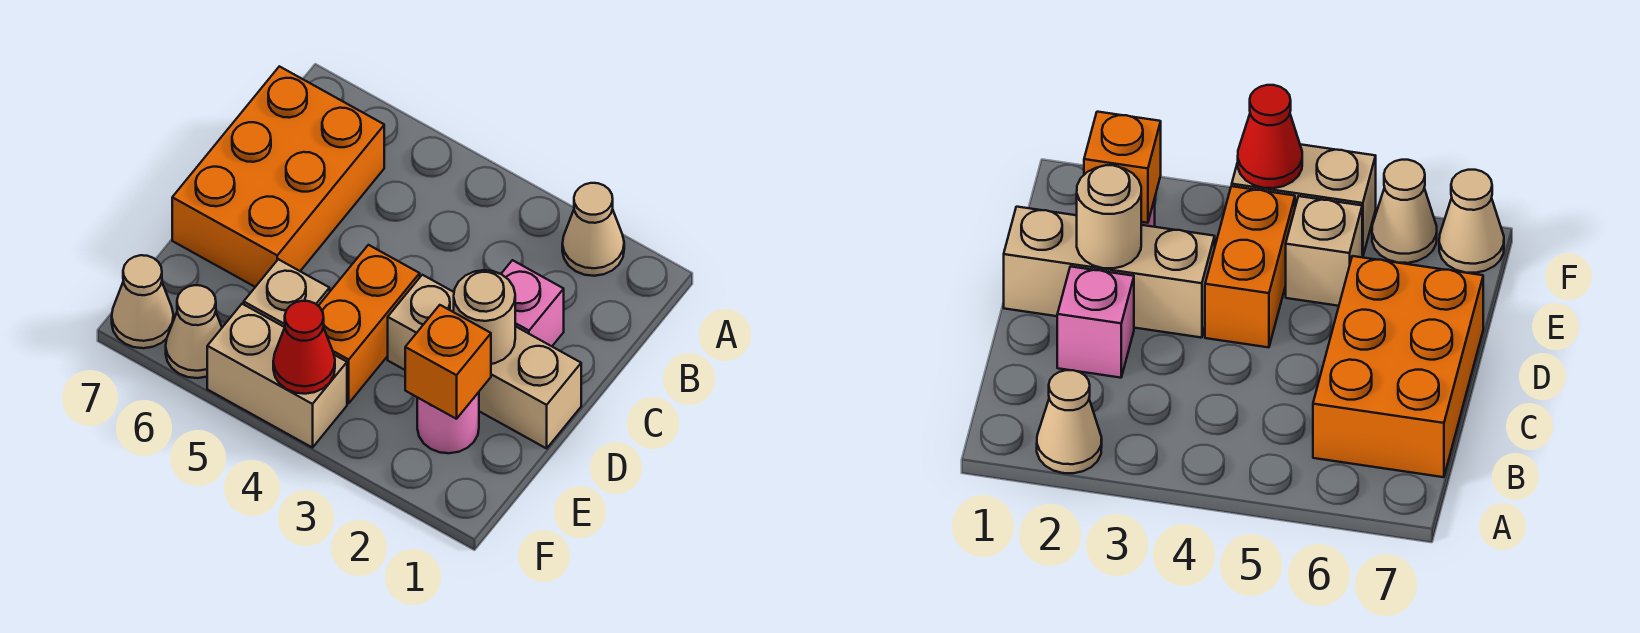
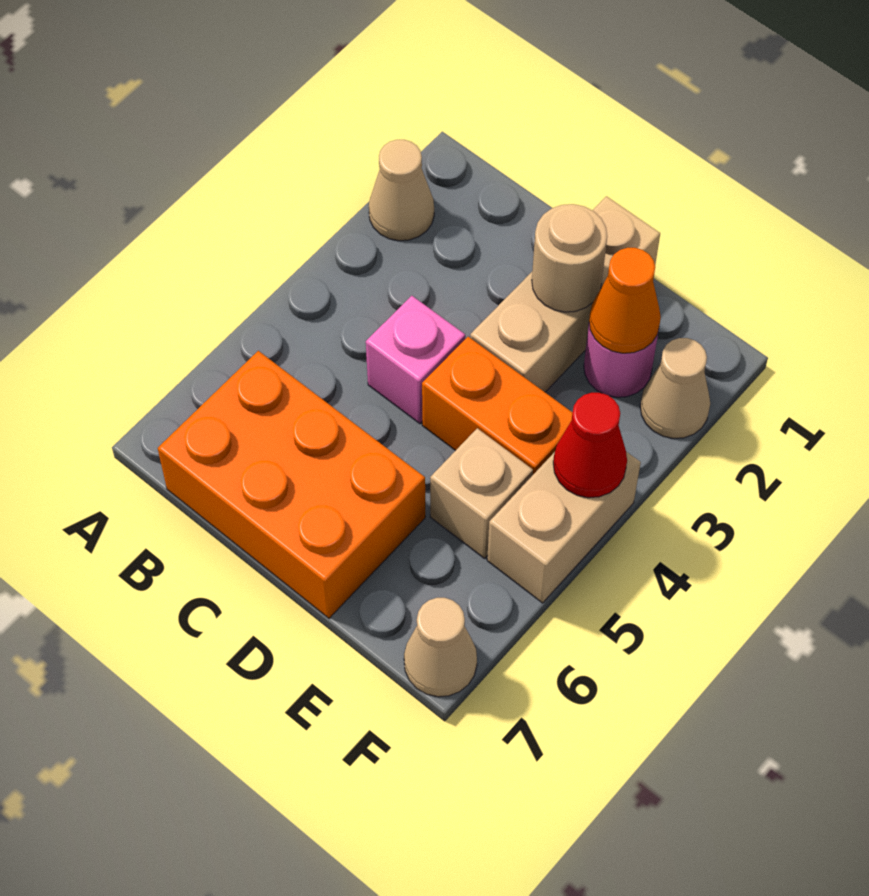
pink brick C2 level 1 -> pink brick C4 level 1
orange brick E2 level 2 -> orange cone E2 level 2
tan cone F6 level 1 -> tan cone F2 level 1

